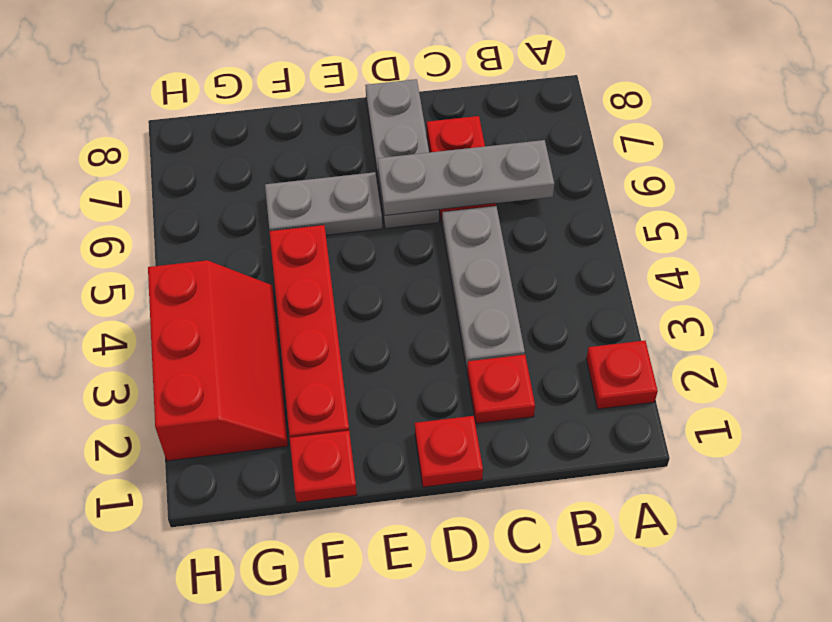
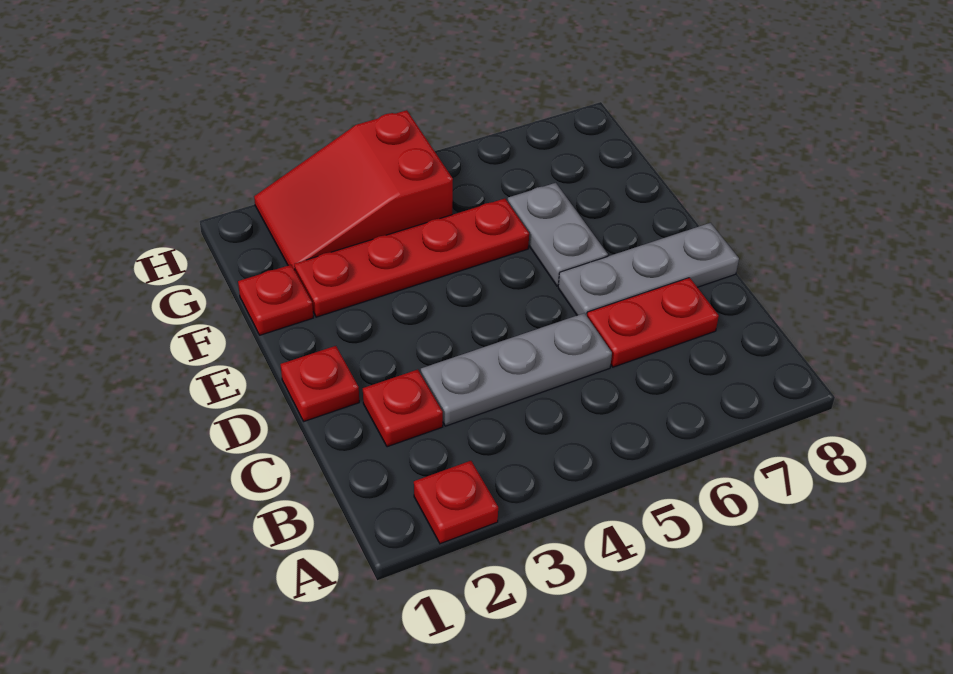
grey plate B6:D6 level 2 -> none
red slope G2:H4 level 1 top H -> red slope G2:H4 level 1 top 4

